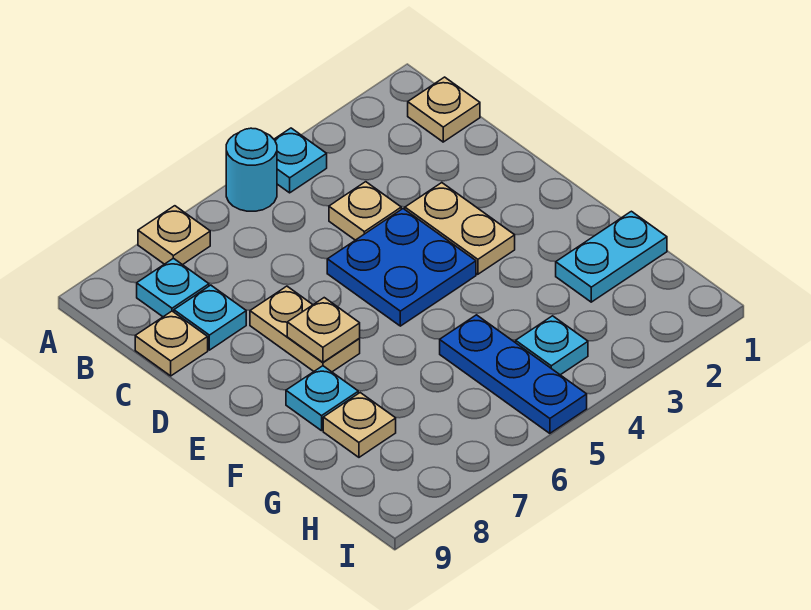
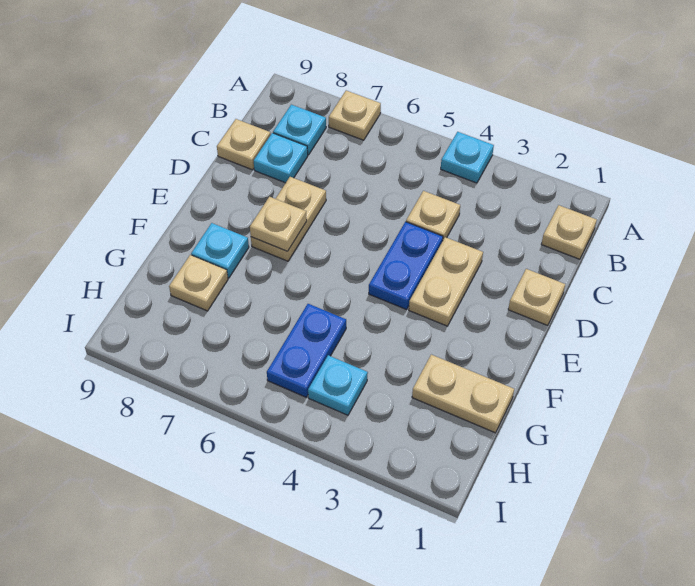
cyan round brick A5 level 1 -> none
none -> tan plate D1 level 1
blue plate D4:E5 level 1 -> blue plate D4:E4 level 1
cyan plate G1:G2 level 1 -> tan plate G1:G2 level 1
blue plate G5:I5 level 1 -> blue plate G5:H5 level 1

